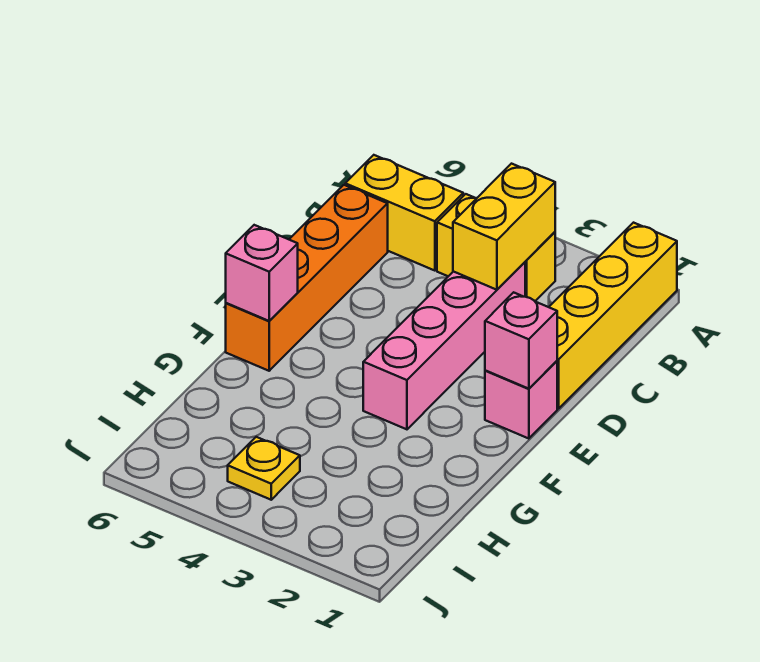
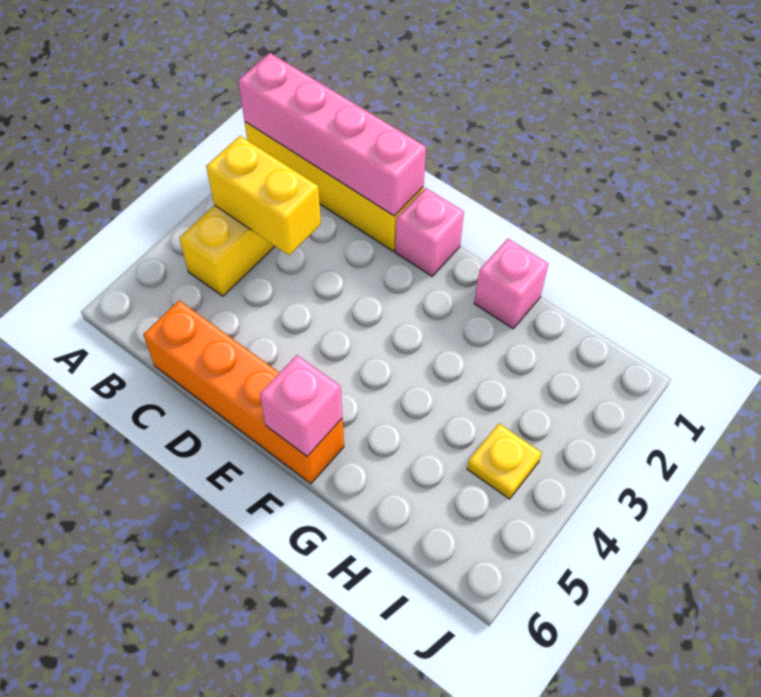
yellow brick B5:B6 level 1 -> none
pink brick C3:F3 level 1 -> pink brick A1:D1 level 2
pink brick E1 level 2 -> pink brick G1 level 1

